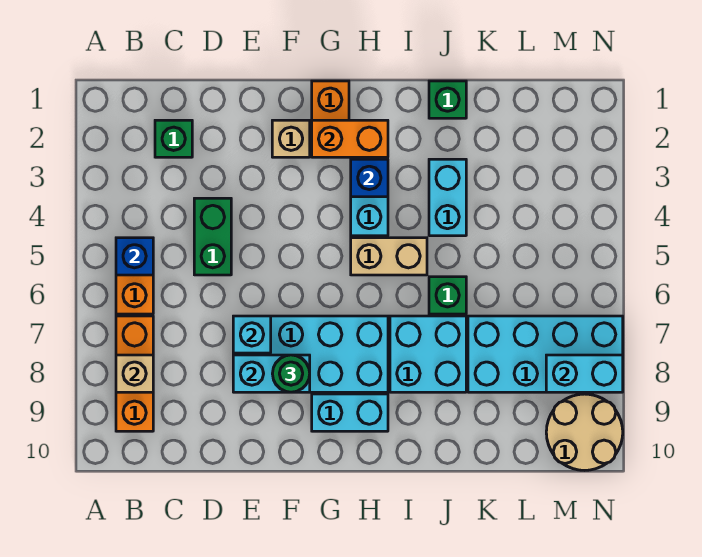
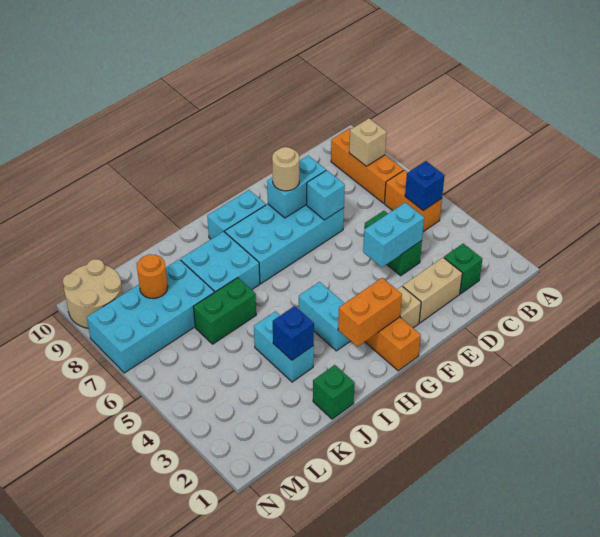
green round brick F8 level 3 -> tan round brick F8 level 3
blue brick H3 level 2 -> blue brick J3 level 2
tan brick H5:I5 level 1 -> tan brick D2:E2 level 1
green brick J6 level 1 -> green brick J6:K6 level 1
none -> orange round brick L8 level 2
cyan brick M8:N8 level 2 -> cyan brick D4:E4 level 2

